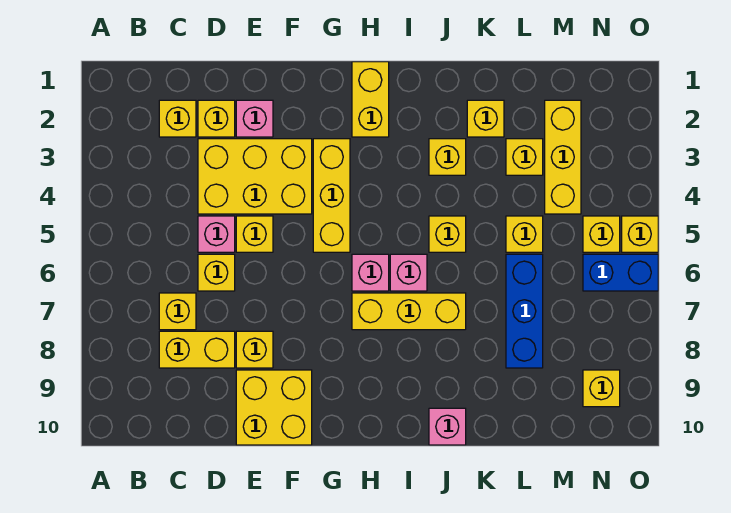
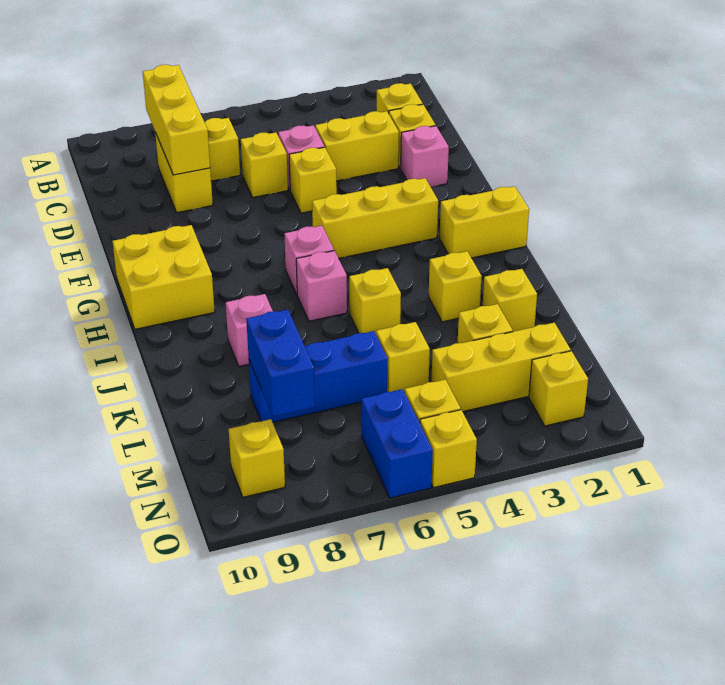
yellow brick D3:F4 level 1 -> yellow brick D3:D4 level 1
yellow brick E8 level 1 -> yellow brick N2 level 1
yellow brick E9:F10 level 1 -> yellow brick G9:H10 level 1
yellow brick H7:J7 level 1 -> yellow brick B8:D8 level 2
pink brick J10 level 1 -> pink brick J8 level 1
none -> blue brick L8:M8 level 2

